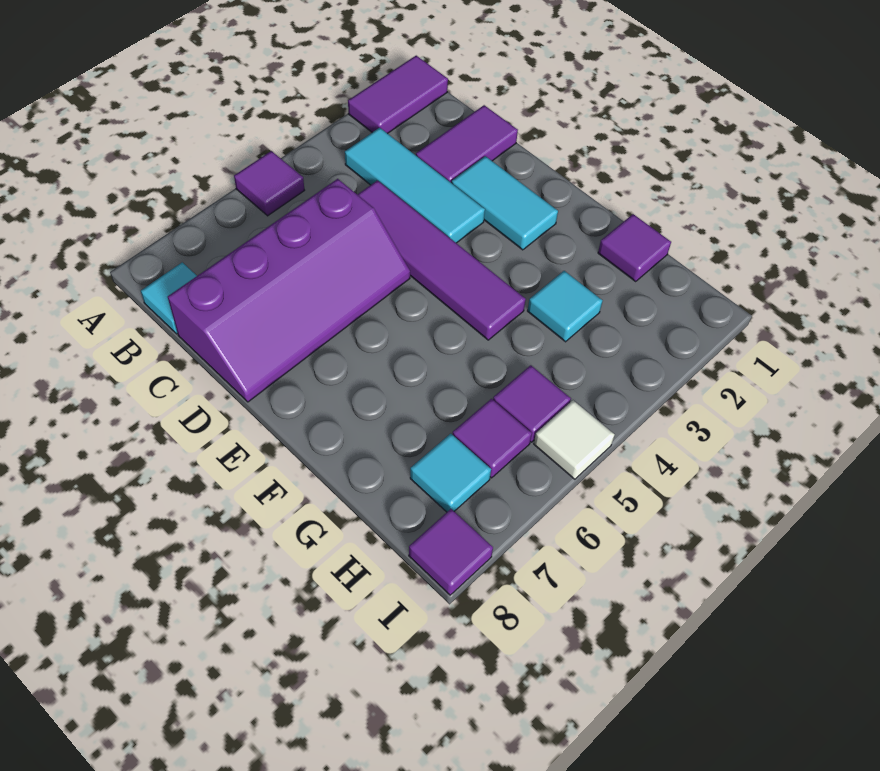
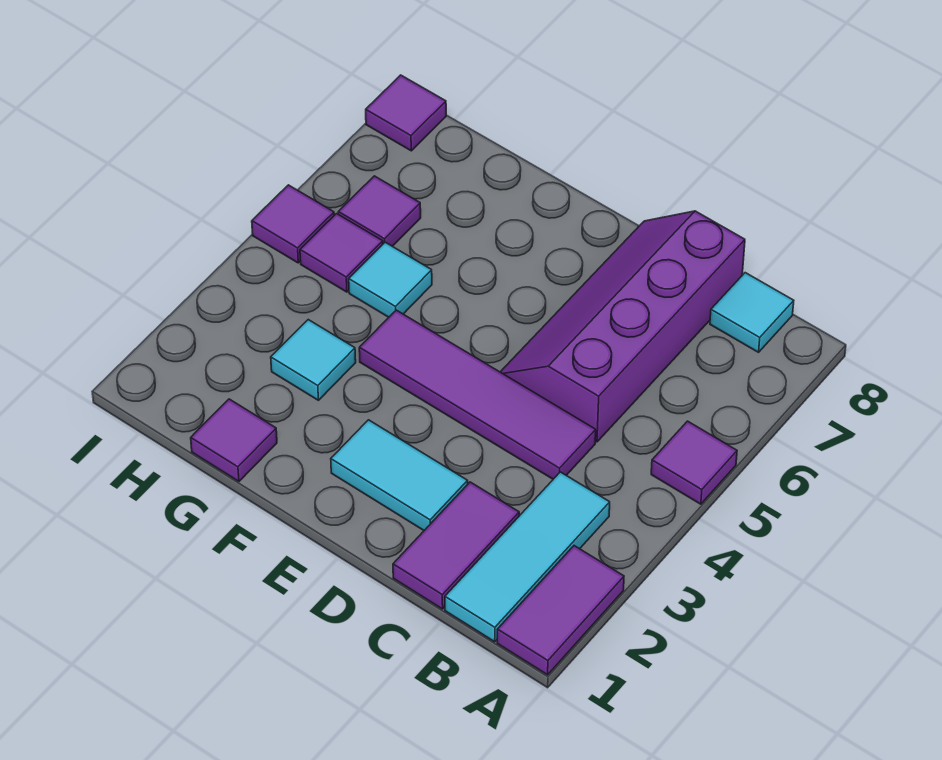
cyan tile B3:D3 level 1 -> cyan tile B1:B3 level 1
cyan tile H7 level 1 -> cyan tile G5 level 1
white tile I5 level 1 -> purple tile I5 level 1

